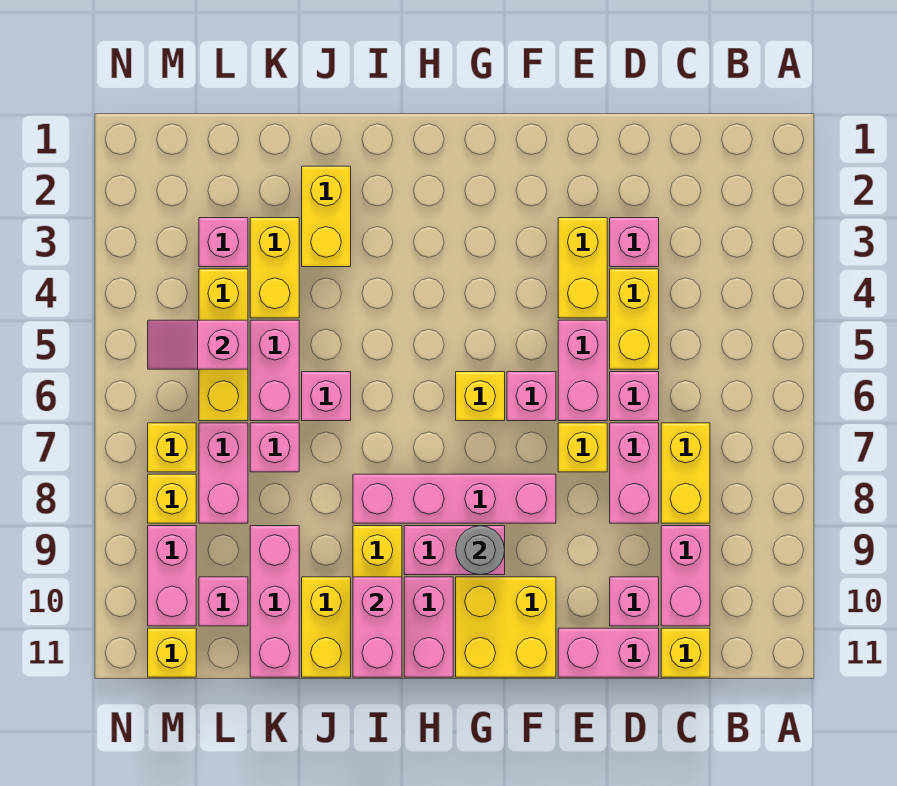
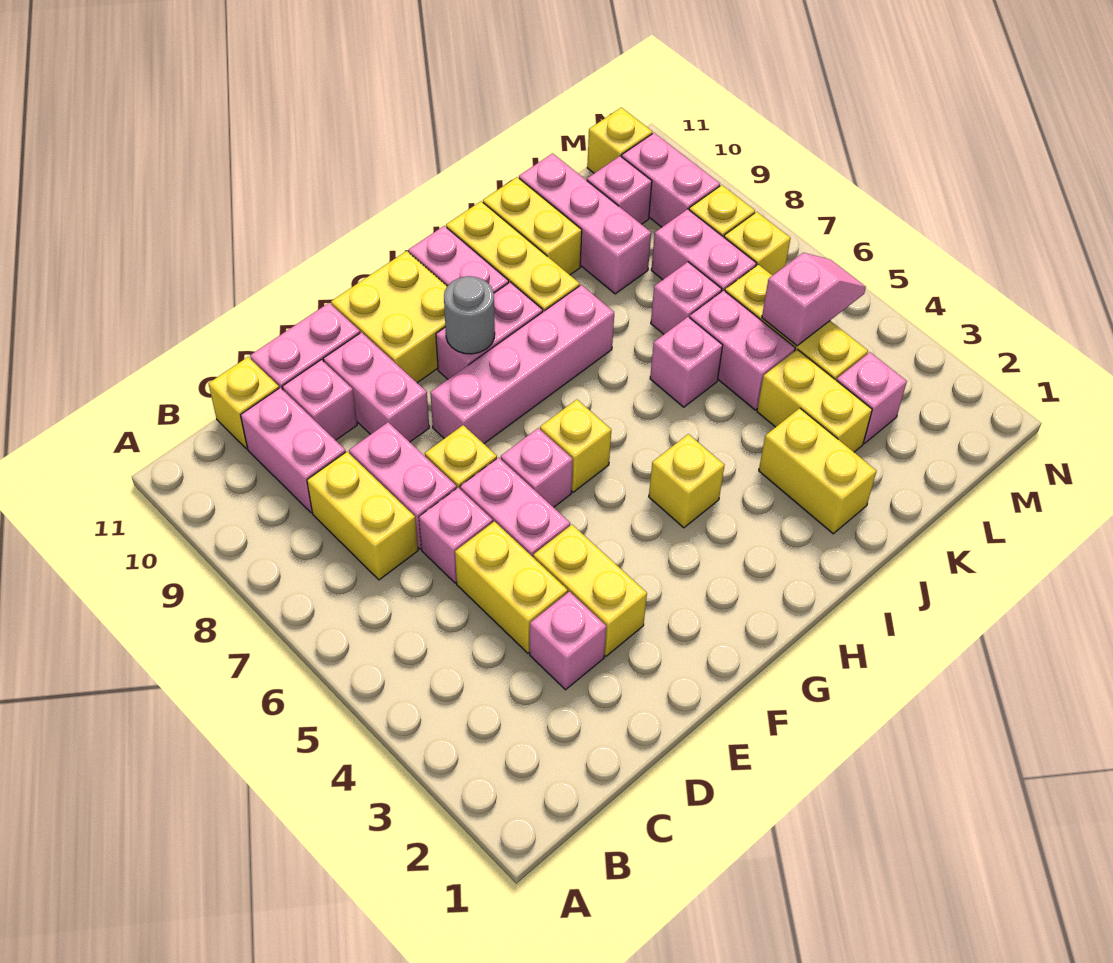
none -> yellow brick H4 level 1
pink brick I10:I11 level 2 -> pink brick E9:E10 level 1

